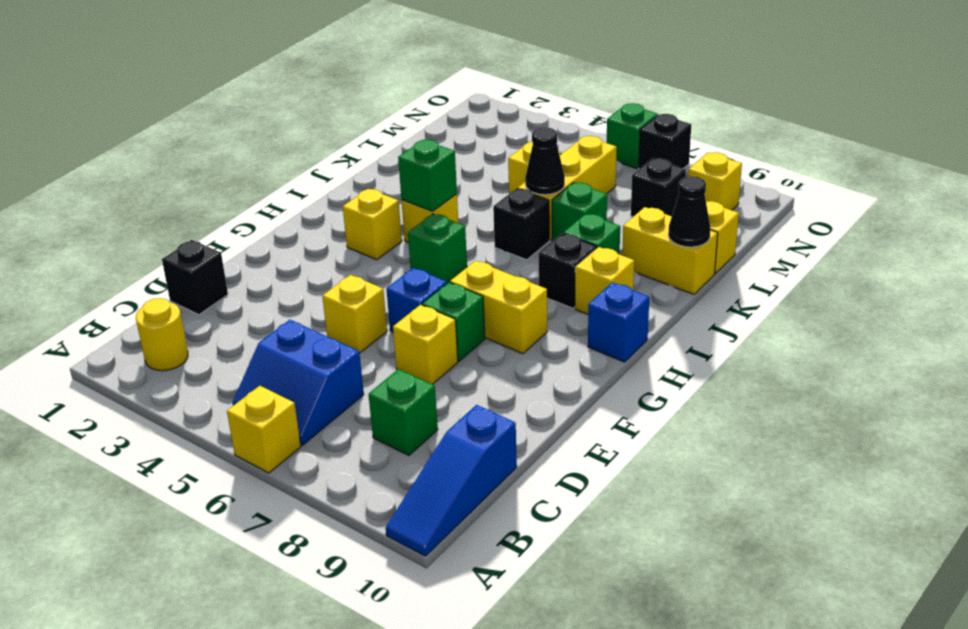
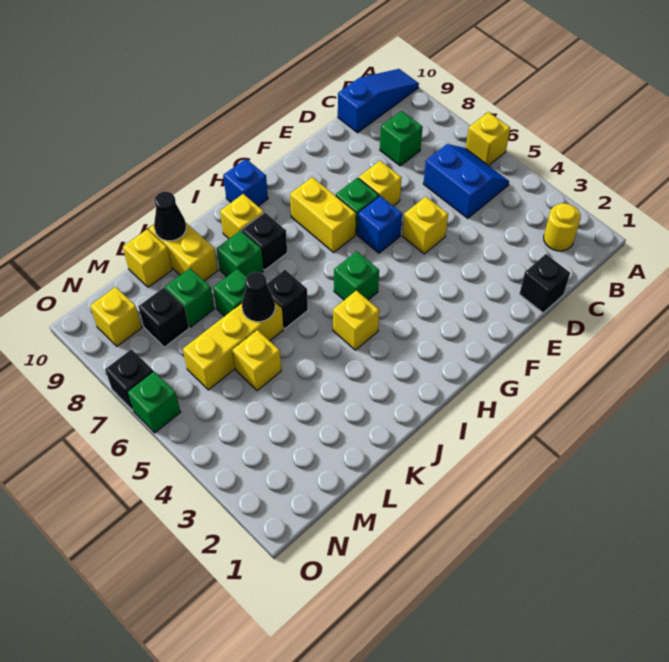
yellow brick H3 level 1 -> none
green brick I4 level 2 -> green brick L8 level 1

